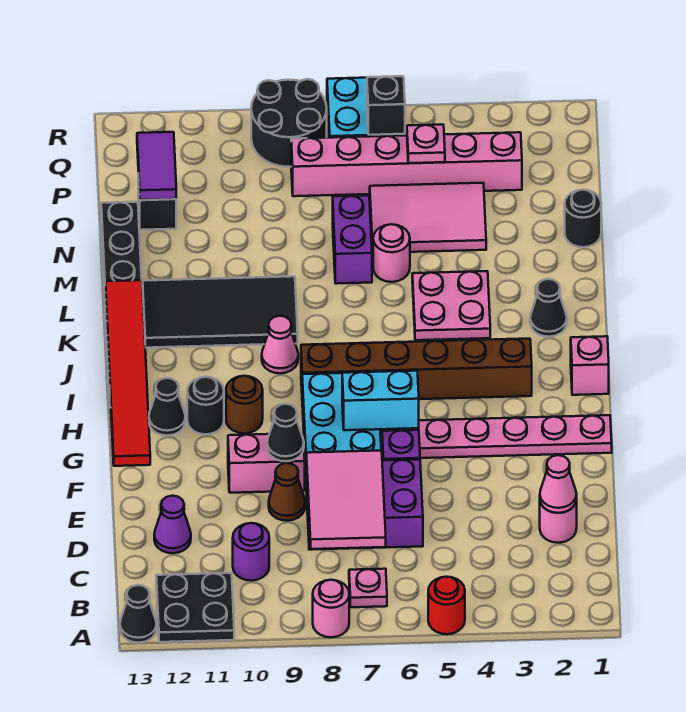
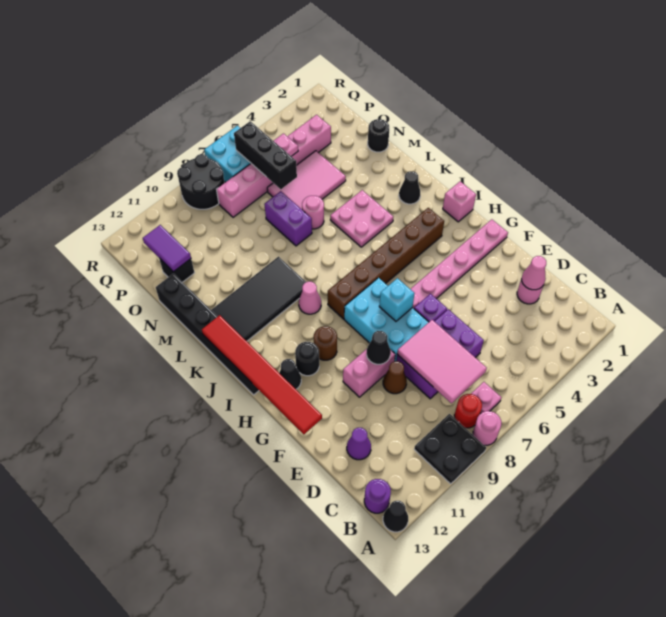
red round brick A5 level 1 -> red round brick B8 level 1
black plate A11:B12 level 1 -> black plate A9:B10 level 1
purple round brick C10 level 1 -> purple round brick B13 level 1
cyan brick G6:G7 level 2 -> cyan brick G7 level 2
black brick Q6 level 2 -> black brick O6:Q6 level 2

